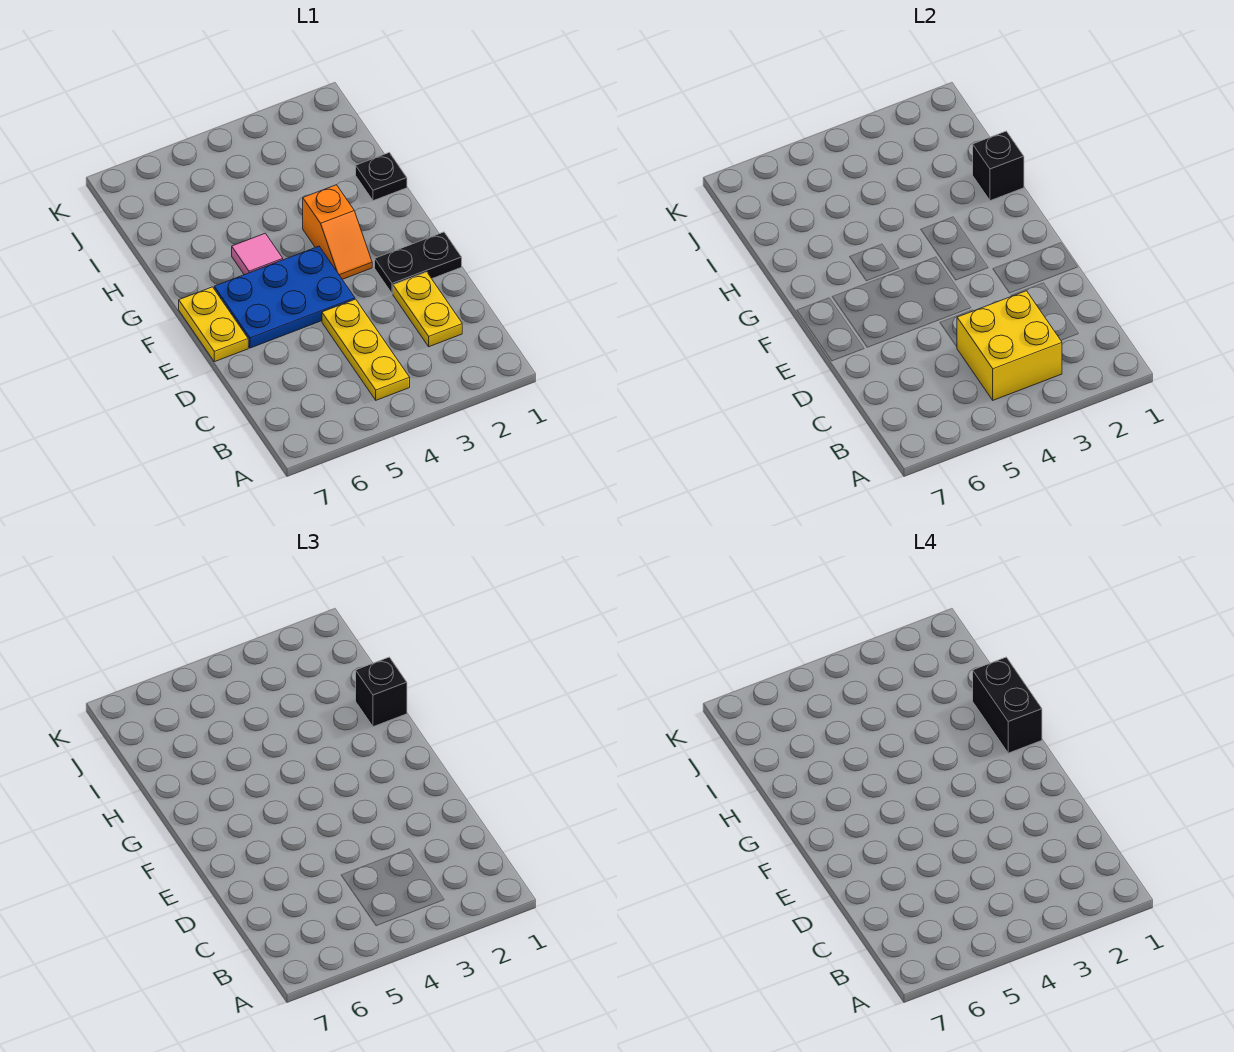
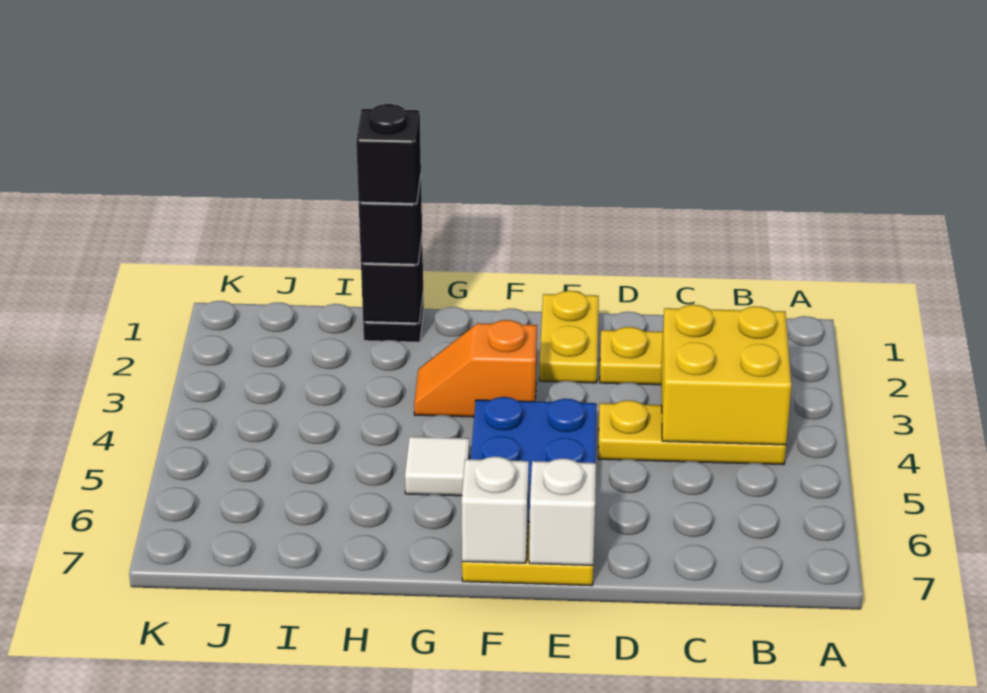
black plate E1:E2 level 1 -> yellow plate E1:E2 level 1
none -> white brick E7 level 2
orange slope F3:G3 level 1 top G -> orange slope F3:G3 level 1 top F
none -> white brick F7 level 2
black brick G1:H1 level 4 -> black brick H1 level 4
pink tile G5 level 1 -> white tile G5 level 1

